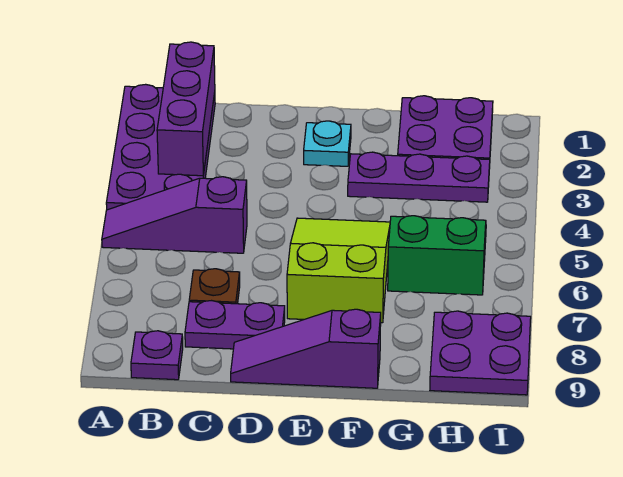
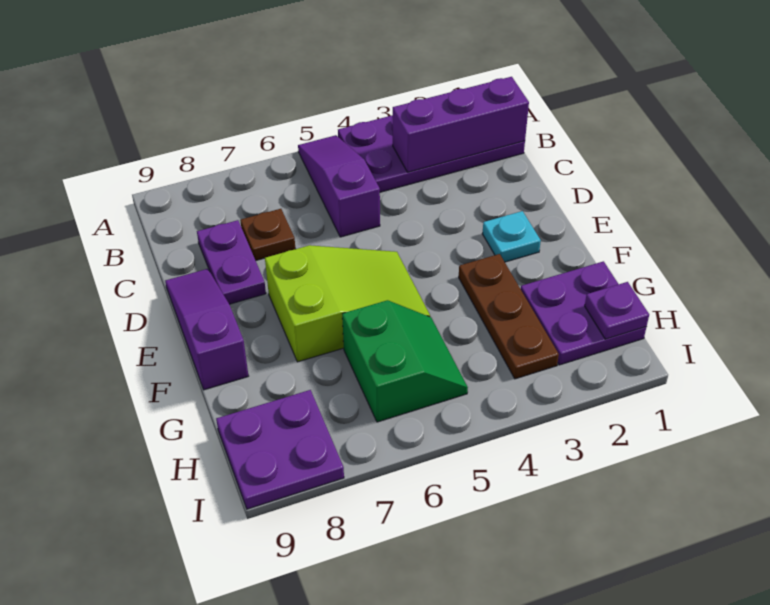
purple plate B9 level 1 -> purple plate H1 level 2
purple plate F3:H3 level 1 -> brown plate F3:H3 level 1

